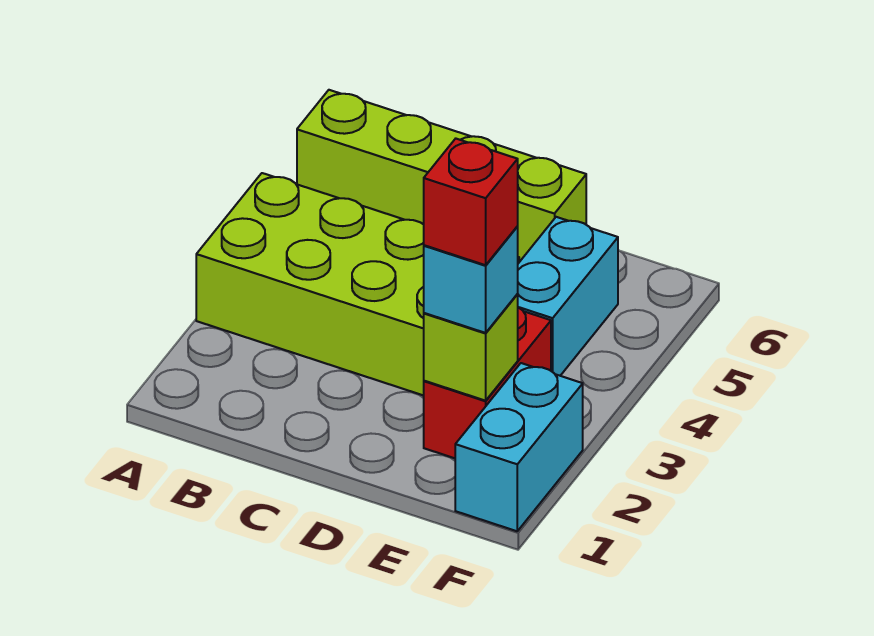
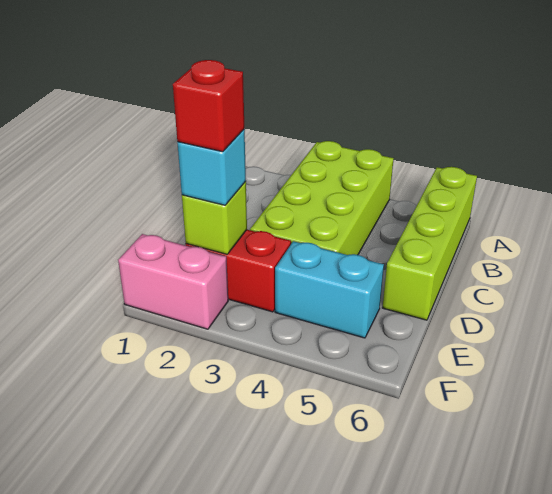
cyan brick F1:F2 level 1 -> pink brick F1:F2 level 1

